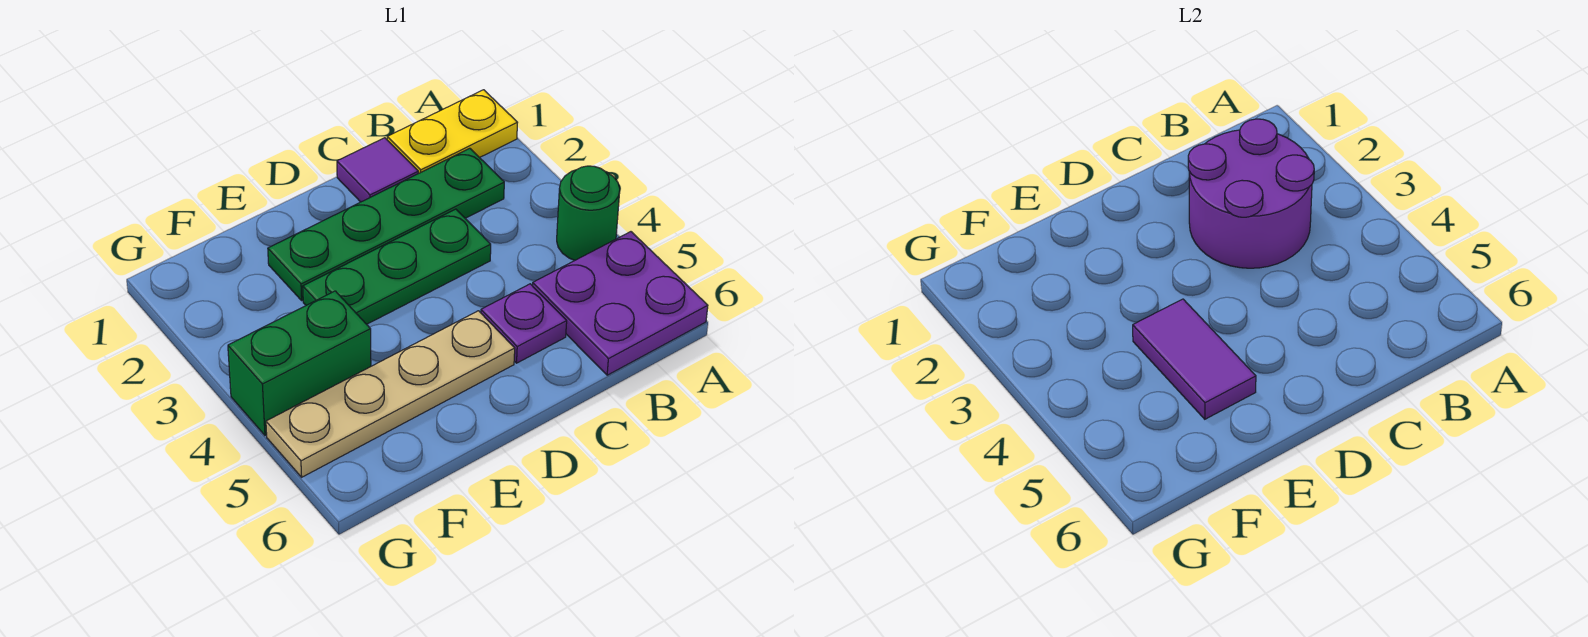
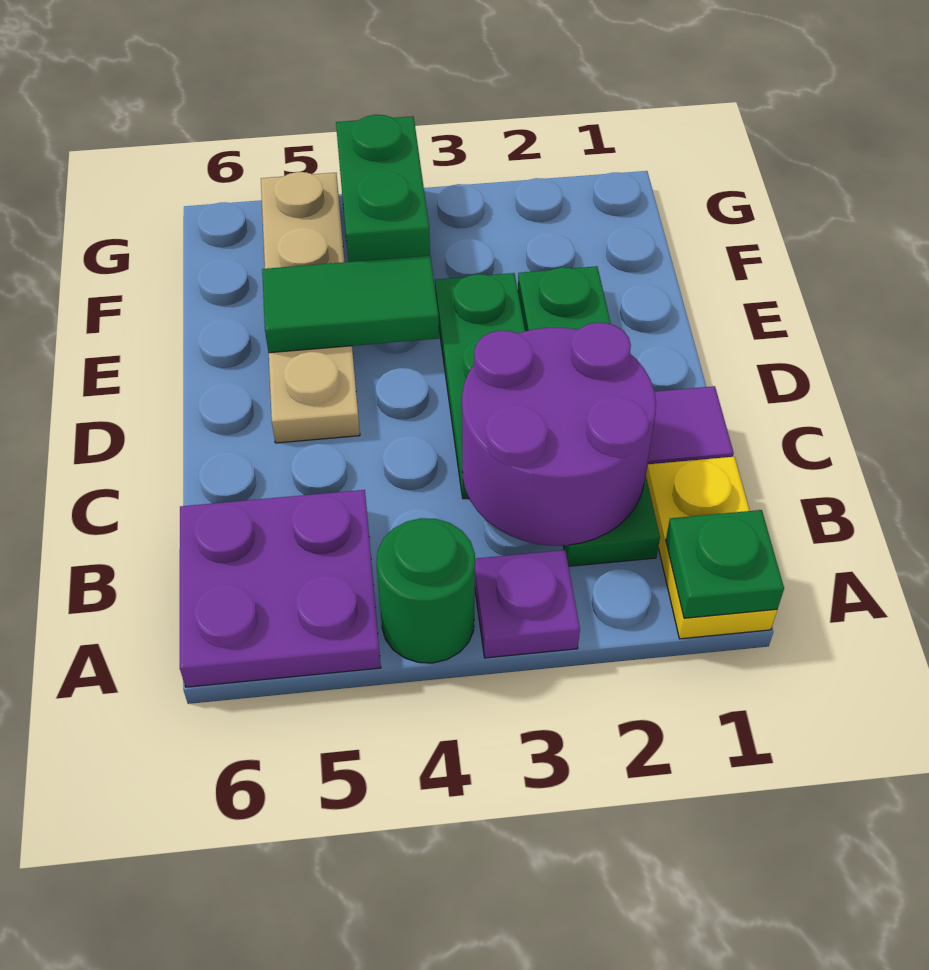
none -> green plate A1 level 2
purple plate C5 level 1 -> purple plate A3 level 1
purple tile E4:E5 level 2 -> green tile E4:E5 level 2

